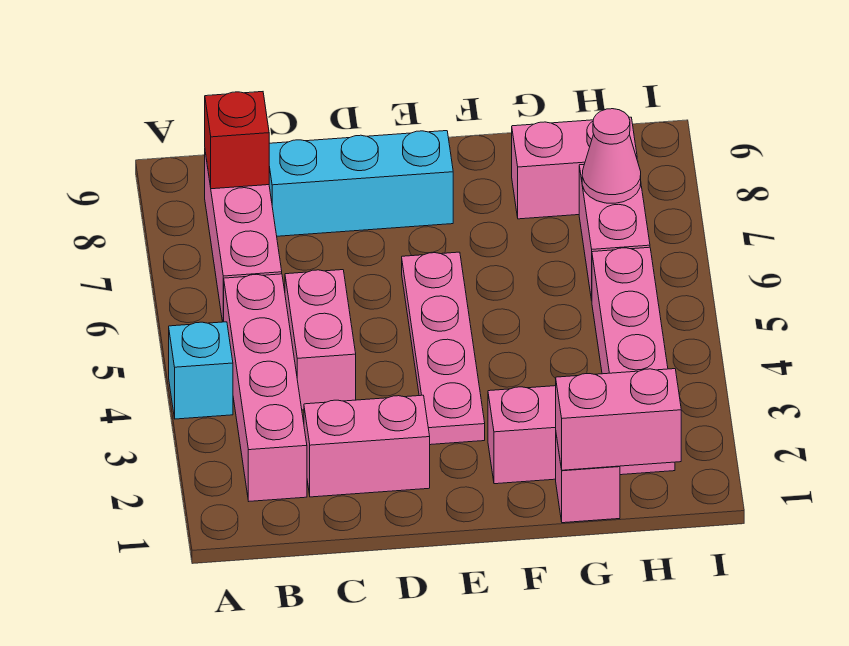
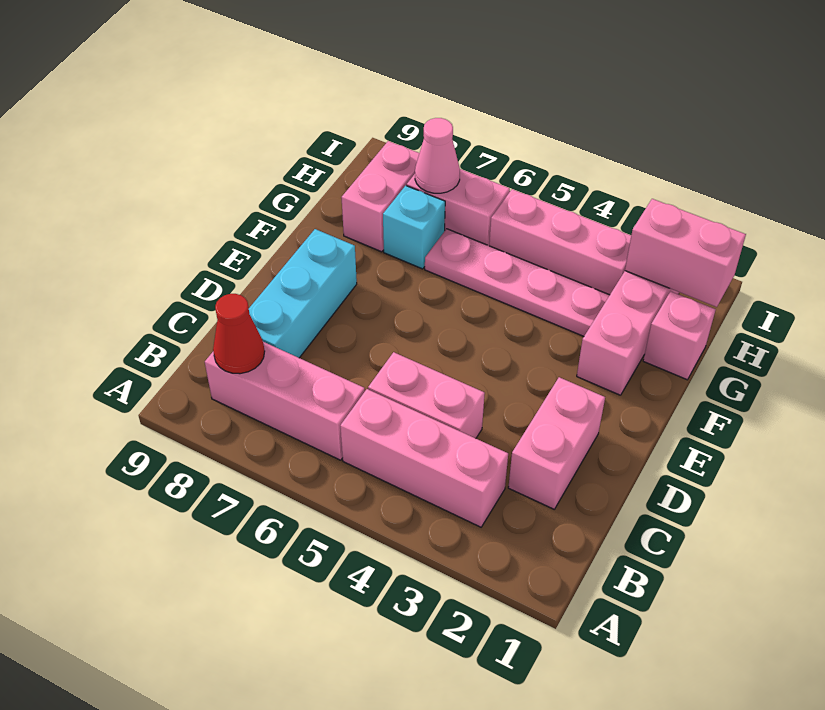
cyan brick A4 level 1 -> cyan brick G7 level 1
pink brick B2:B5 level 1 -> pink brick B3:B5 level 1
red brick B8 level 2 -> red cone B8 level 2
pink plate E3:E6 level 1 -> pink plate G3:G6 level 1
pink brick G1:H1 level 2 -> pink brick H1:H2 level 2

